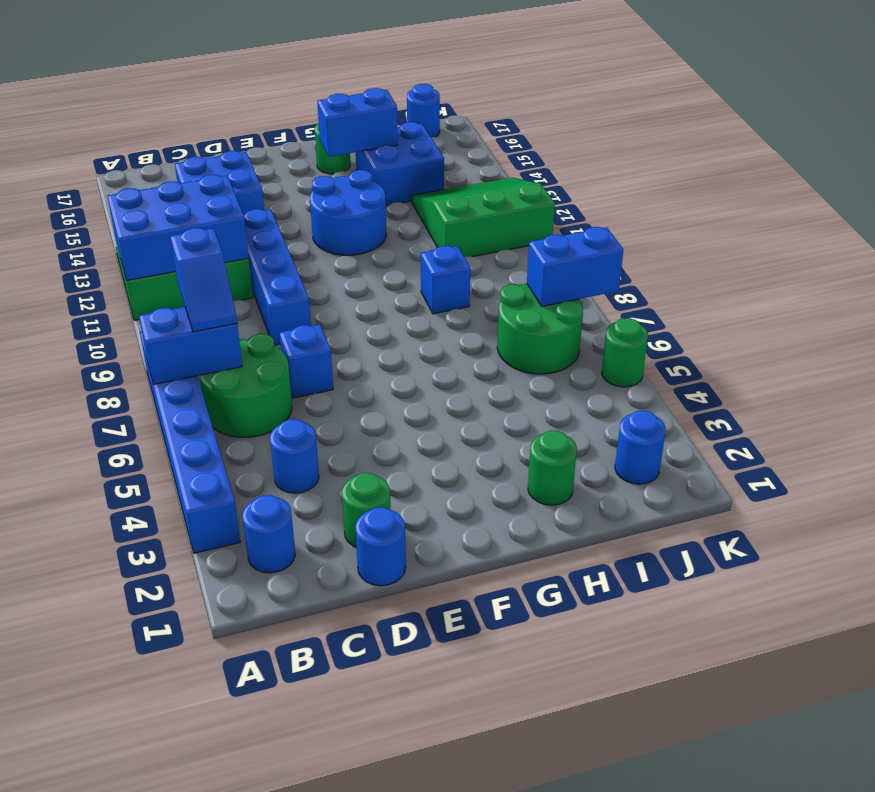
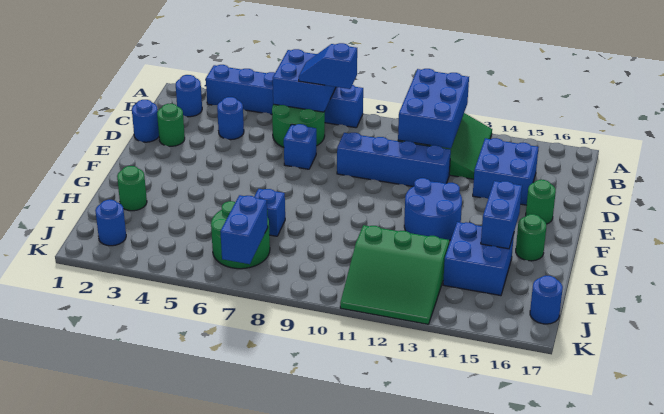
blue brick A7:B7 level 2 -> blue brick A6:B7 level 2
blue brick H9 level 1 -> blue brick H7 level 1
green slope I11:K13 level 1 top 11 -> green slope I11:K13 level 1 top I
green round brick K5 level 1 -> green round brick E16 level 1

